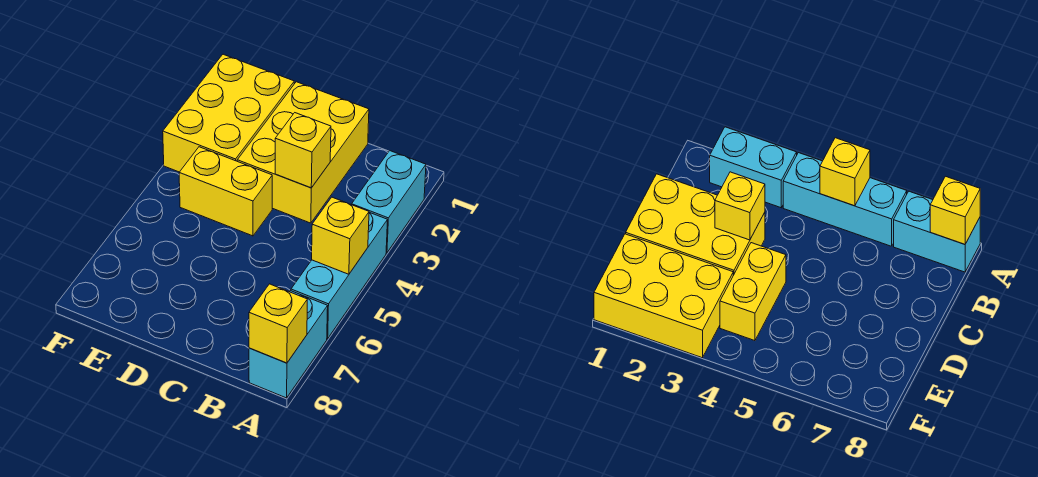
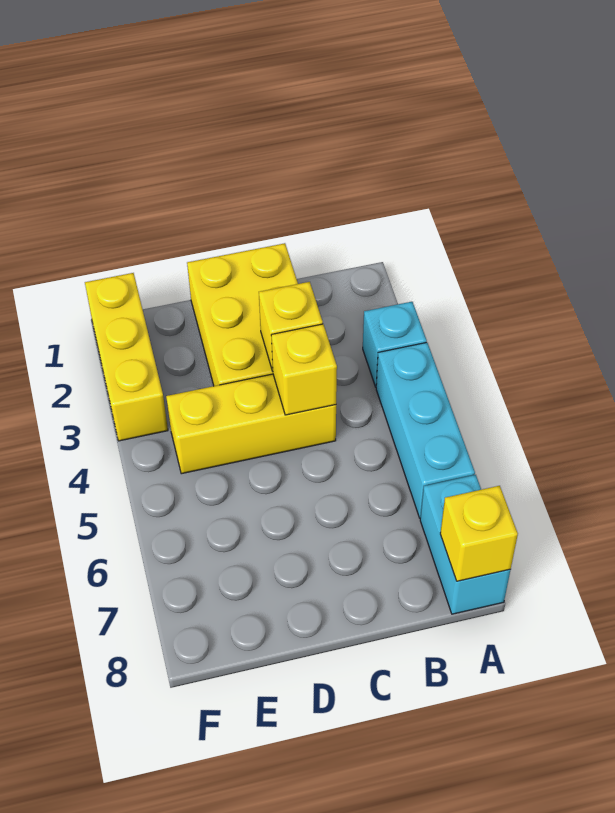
cyan brick A2:A3 level 1 -> cyan brick A3 level 1
yellow brick A5 level 2 -> yellow brick C4 level 2
yellow brick D4:E4 level 1 -> yellow brick C4:E4 level 1
yellow brick E1:F3 level 1 -> yellow brick F1:F3 level 1

